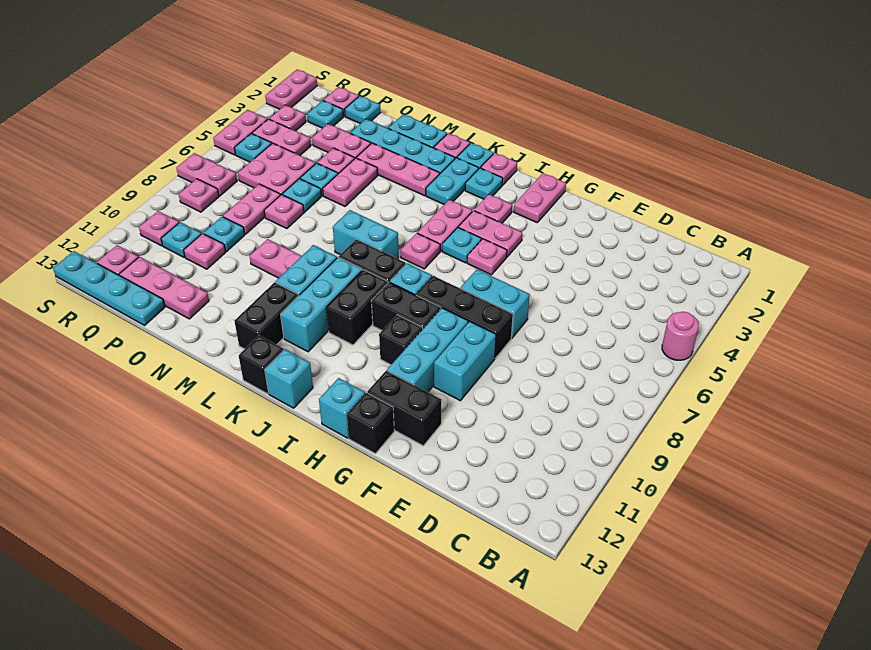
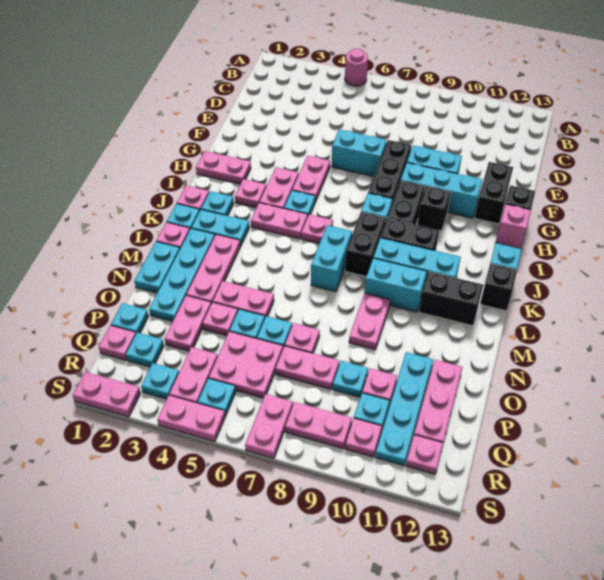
cyan brick F7:G7 level 1 -> cyan brick F6:F7 level 1
pink plate H5 level 1 -> pink plate G5:H5 level 1
cyan brick H13 level 1 -> pink brick H13 level 1
cyan plate P13:S13 level 1 -> cyan plate O11:R11 level 1
pink plate R3 level 1 -> cyan plate R3 level 1
pink plate R8 level 1 -> pink plate R8:R9 level 1

